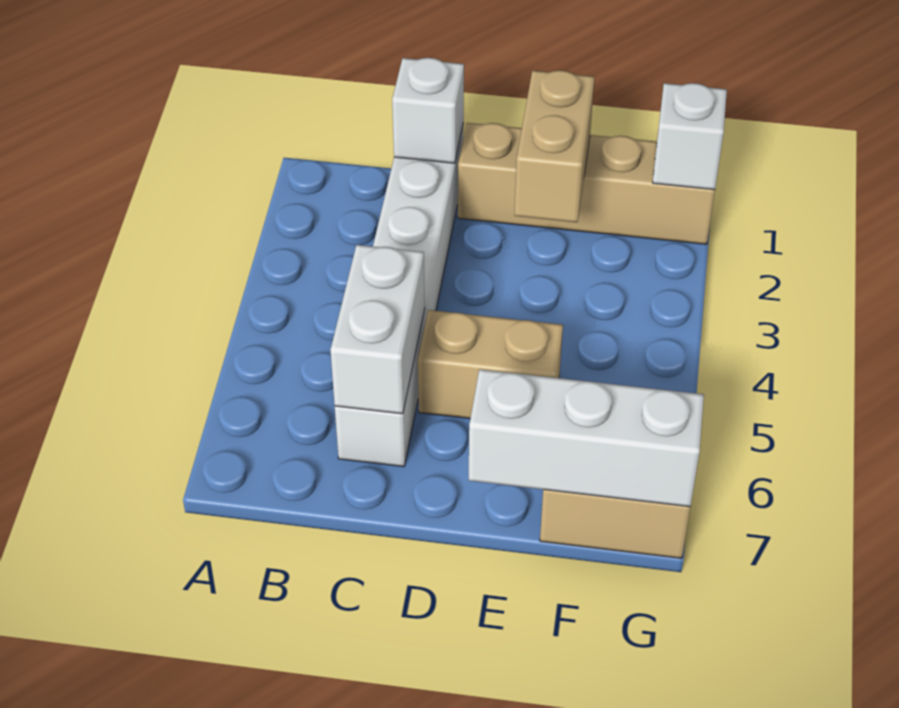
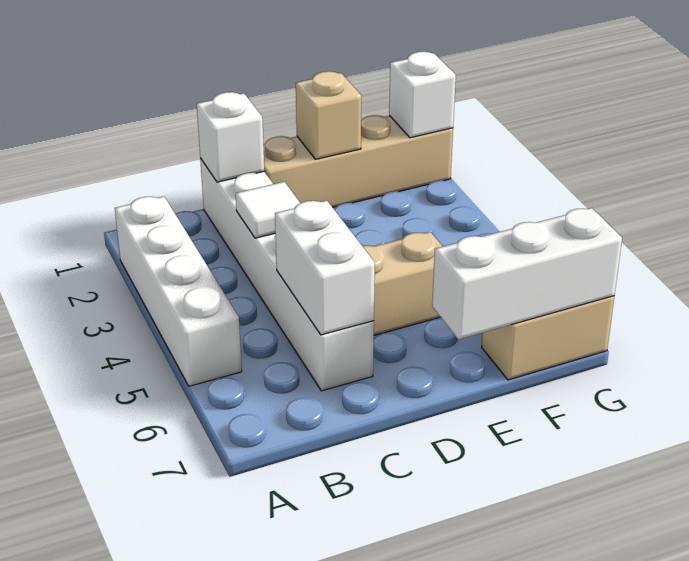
none -> white brick A2:A5 level 1
none -> white tile C3 level 2
tan brick E1:E2 level 2 -> tan brick E1 level 2

